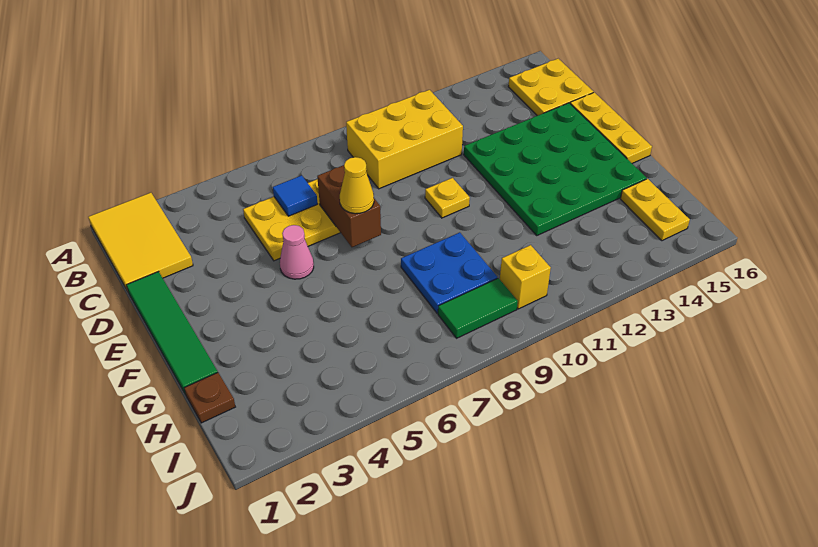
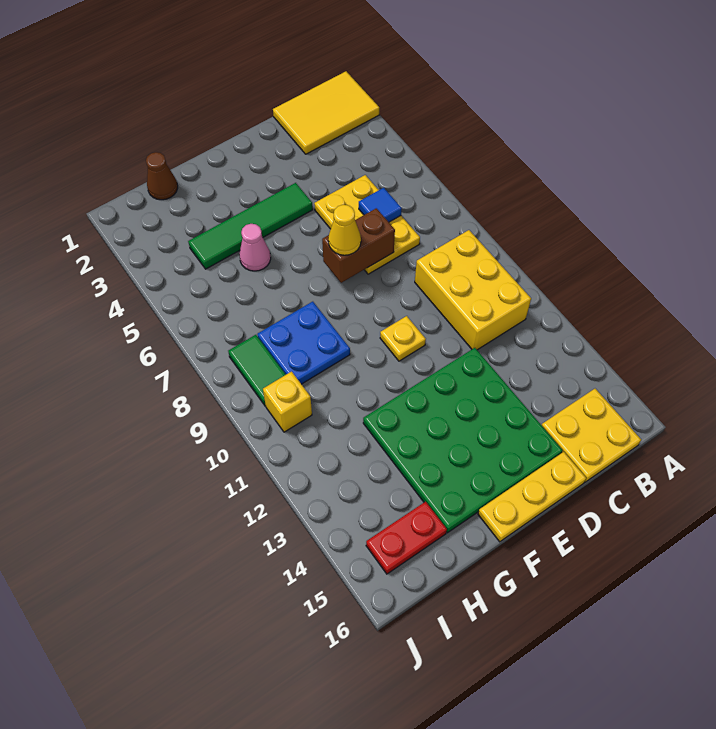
green tile D1:G1 level 1 -> green tile E4:H4 level 1
pink cone E5 level 1 -> pink cone G5 level 1
brown plate H1 level 1 -> brown cone H1 level 1
yellow plate H15:I15 level 1 -> red plate H15:I15 level 1

